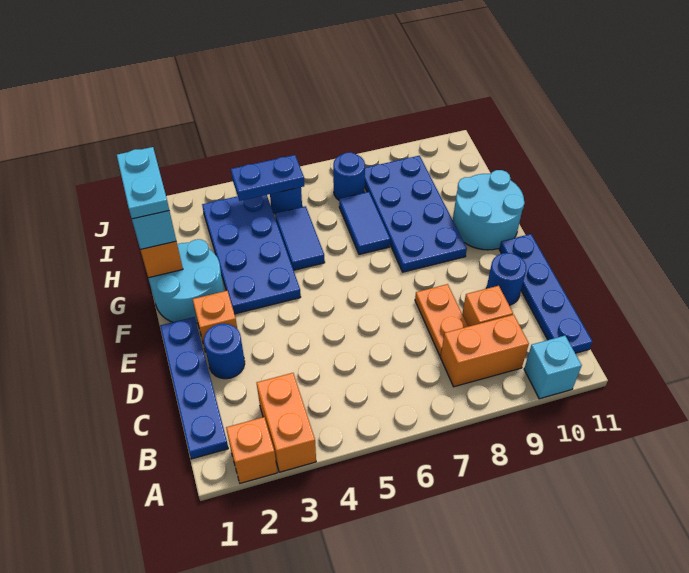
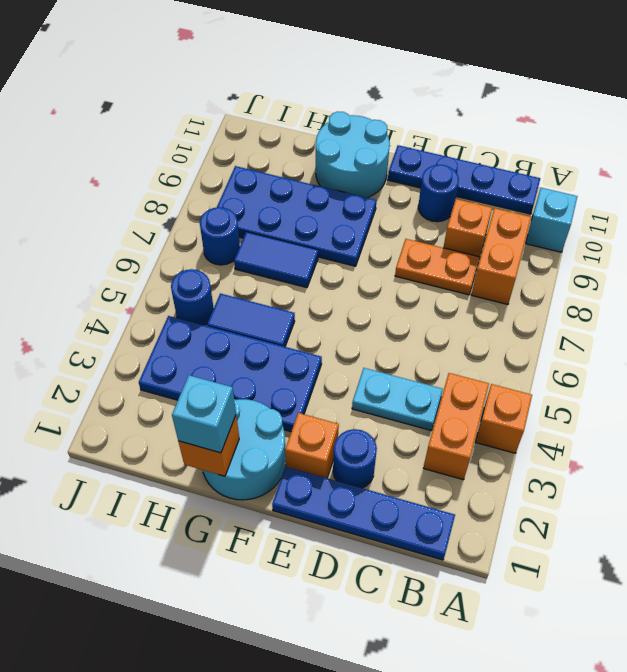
orange brick A2 level 1 -> orange brick A4 level 1
orange brick A3:B3 level 1 -> orange brick B3:B4 level 1
cyan plate G1:H1 level 4 -> cyan plate C4:D4 level 1
blue plate I4:I5 level 2 -> none

